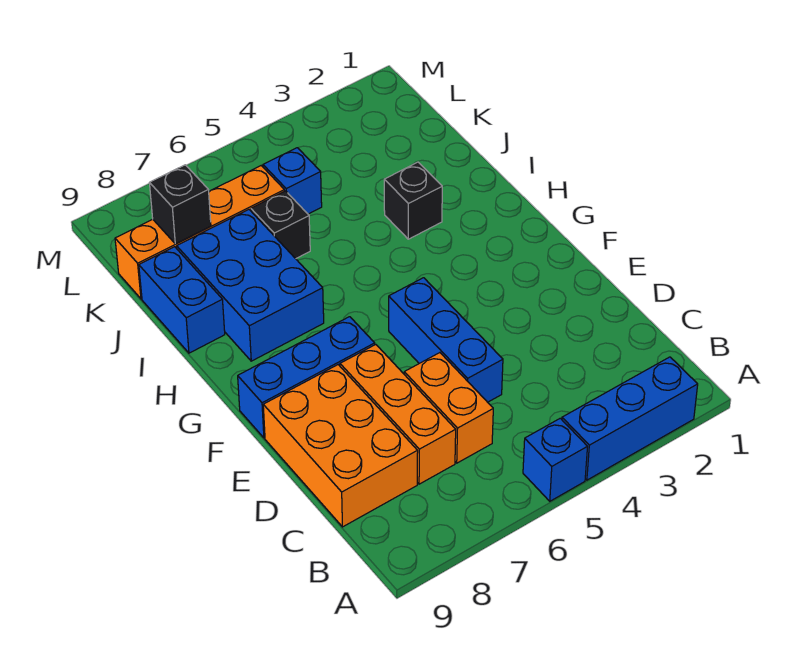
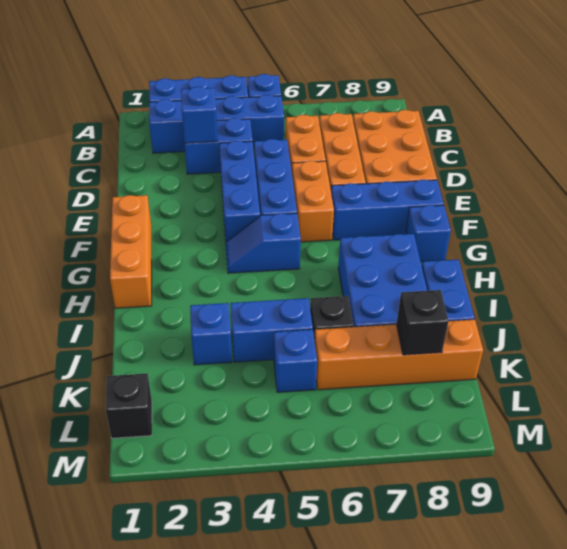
none -> blue brick B2:B5 level 1
none -> blue brick C3:C4 level 1
none -> blue brick C3 level 2
none -> blue brick D4:F4 level 1
none -> orange brick E6:F6 level 1
none -> orange brick F1:H1 level 1
none -> blue slope G4:G5 level 1 top 5
none -> blue brick G9 level 1
black brick I3 level 1 -> black brick L1 level 1
none -> blue brick J3 level 1
none -> blue brick J4:J5 level 1

